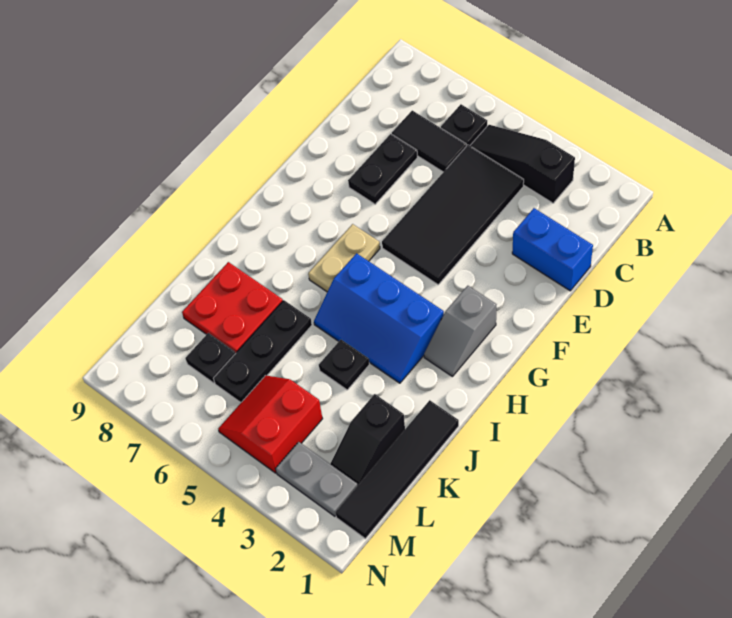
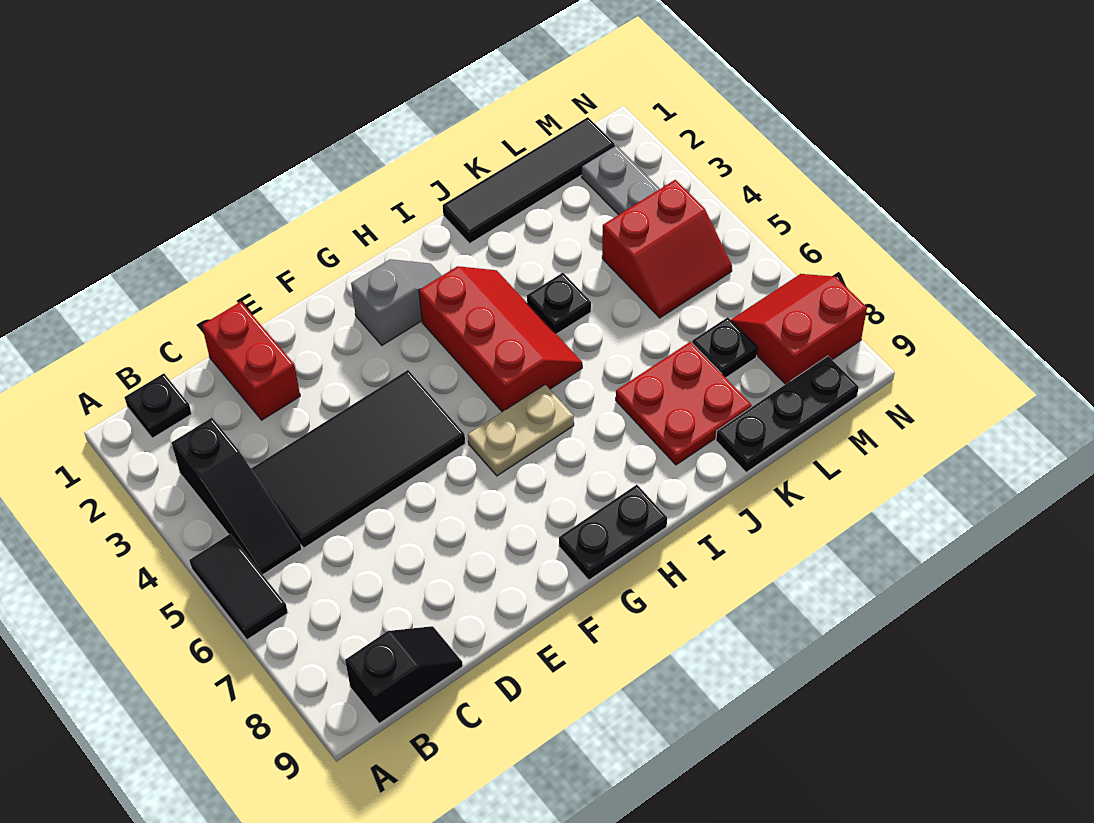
black plate B6 level 1 -> black plate B1 level 1
black tile C6:C7 level 1 -> black tile A5:A6 level 1
blue brick D1:D2 level 1 -> red brick D1:D2 level 1
black plate D7:E7 level 1 -> black plate G9:H9 level 1
blue slope H3:I5 level 1 top H -> red slope H3:I5 level 1 top H
black plate J6:L6 level 1 -> black plate K9:M9 level 1
black slope K2:L2 level 1 top K -> black slope B9:C9 level 1 top B
none -> red slope M7:N8 level 1 top 8

